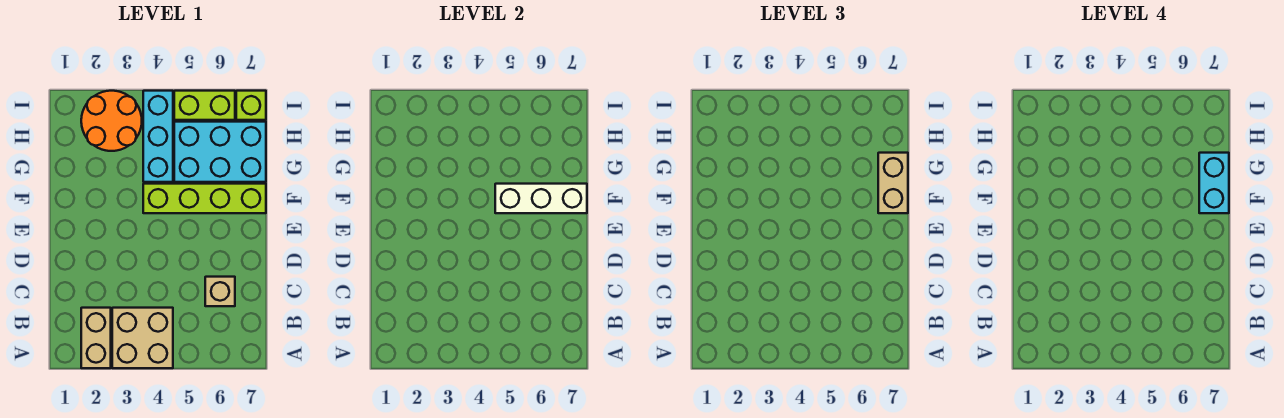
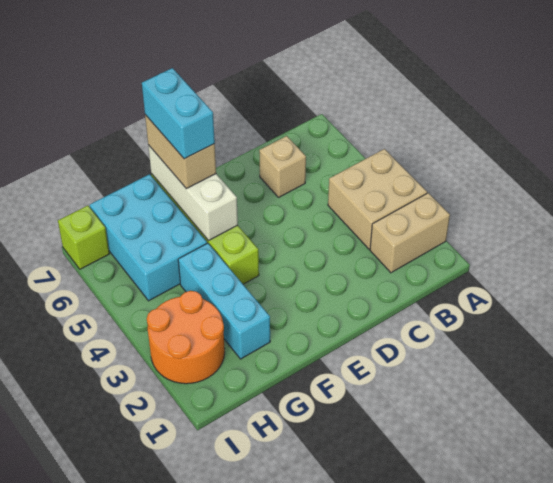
tan brick F7:G7 level 3 -> tan brick F6:F7 level 3
cyan brick F7:G7 level 4 -> cyan brick F6:F7 level 4
cyan brick G4:I4 level 1 -> cyan brick G2:G4 level 1
lime brick I5:I6 level 1 -> none

